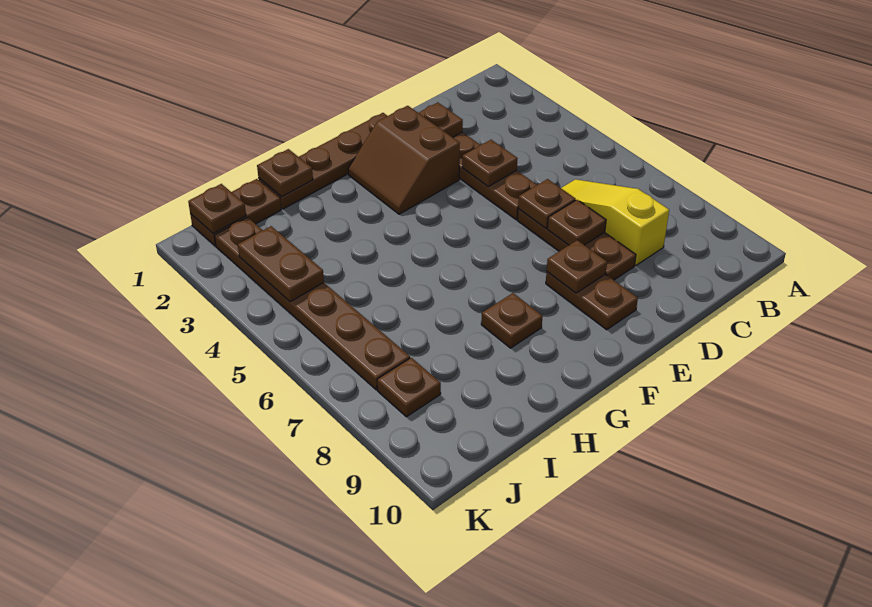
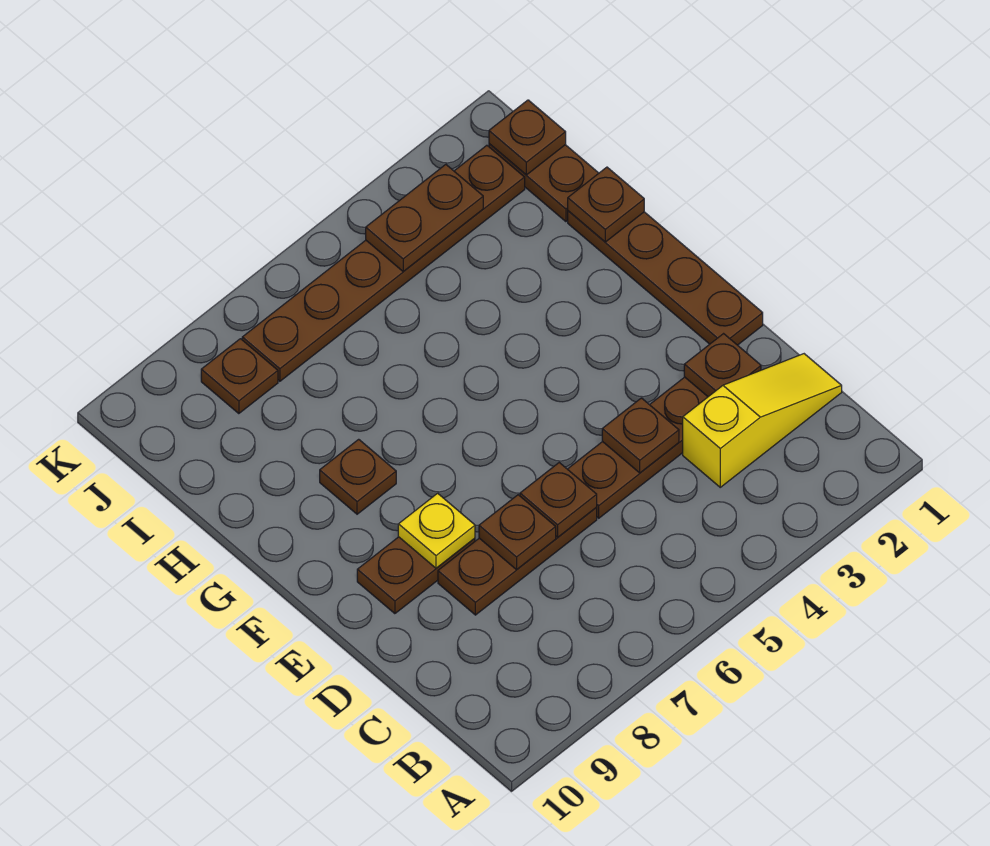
yellow slope C6:C8 level 1 top 8 -> yellow slope C1:C3 level 1 top 3
brown slope E2:F3 level 1 top E -> none
brown plate E8 level 2 -> yellow plate E8 level 2

